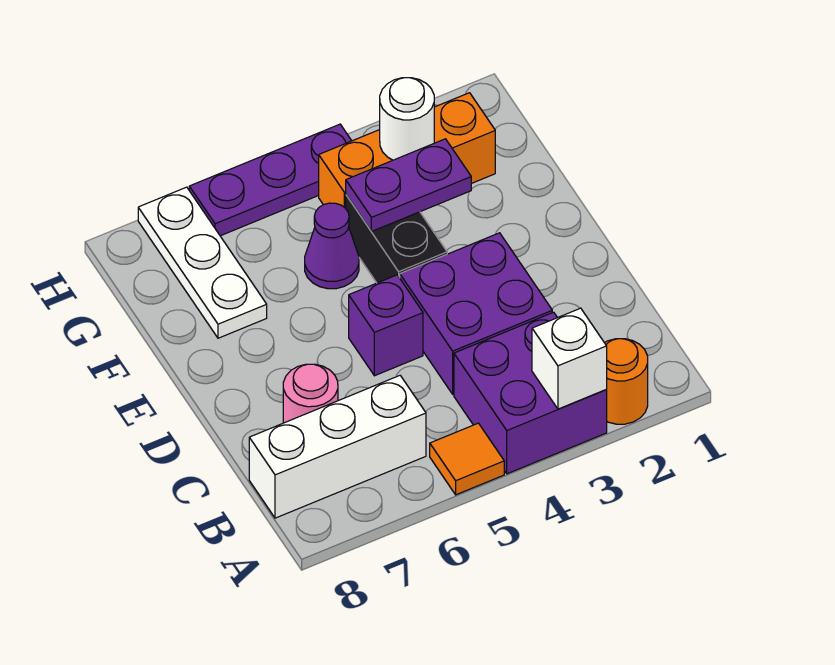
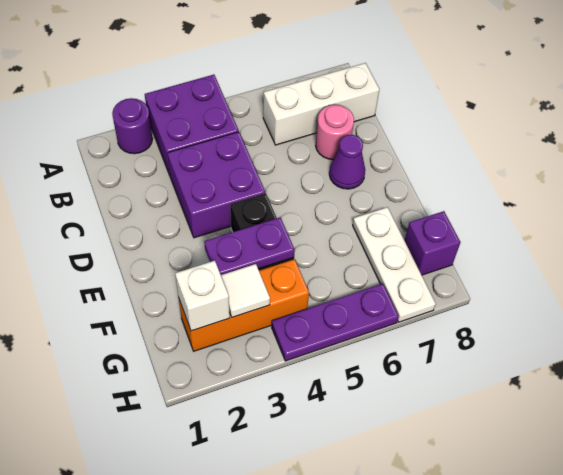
orange round brick A2 level 1 -> purple round brick A2 level 1
white brick A3 level 2 -> white brick G2 level 2
orange tile A5 level 1 -> none
purple brick D5 level 1 -> purple brick G8 level 1
purple cone F5 level 1 -> purple cone D7 level 1
white round brick G3 level 2 -> white tile G3 level 2

